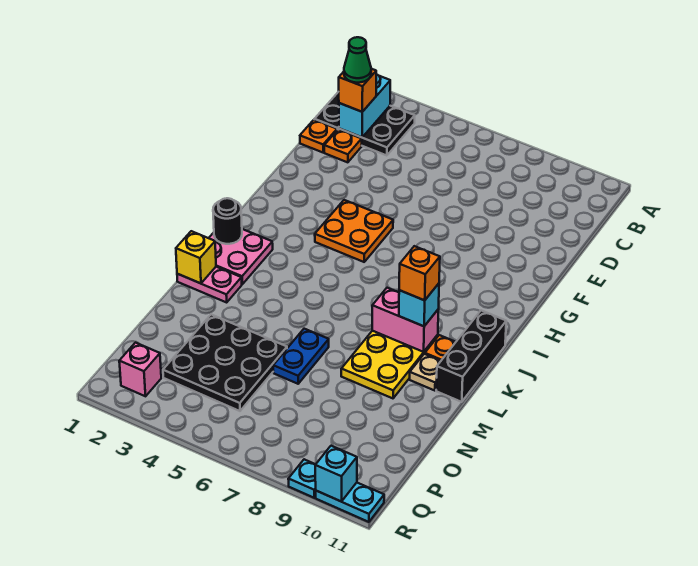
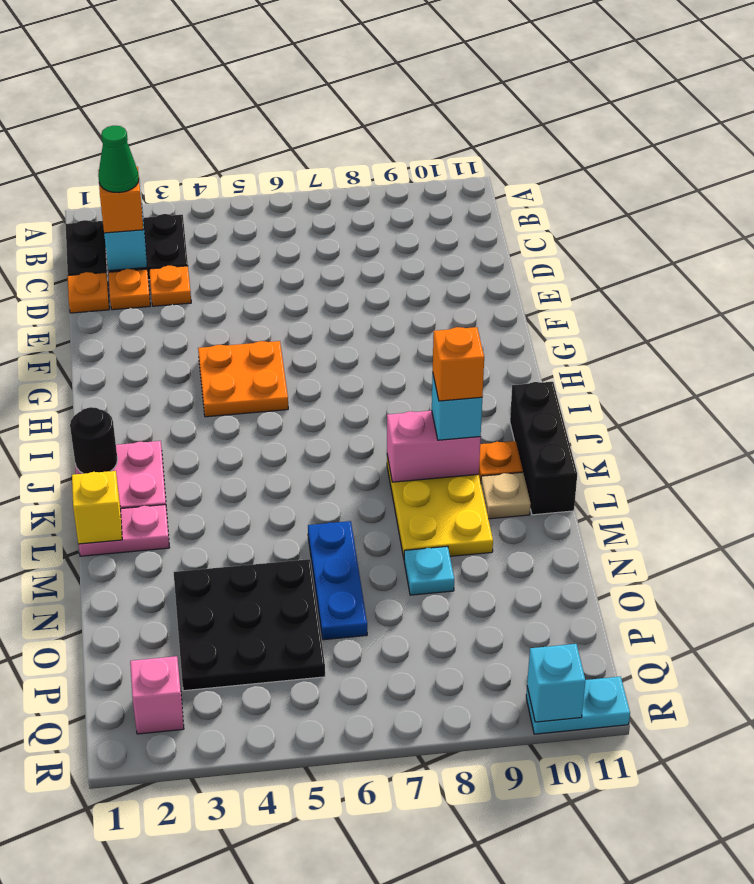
none -> orange plate D3 level 1
blue plate M6:N6 level 1 -> blue plate M6:O6 level 1
cyan plate R9 level 1 -> cyan plate N8 level 1

